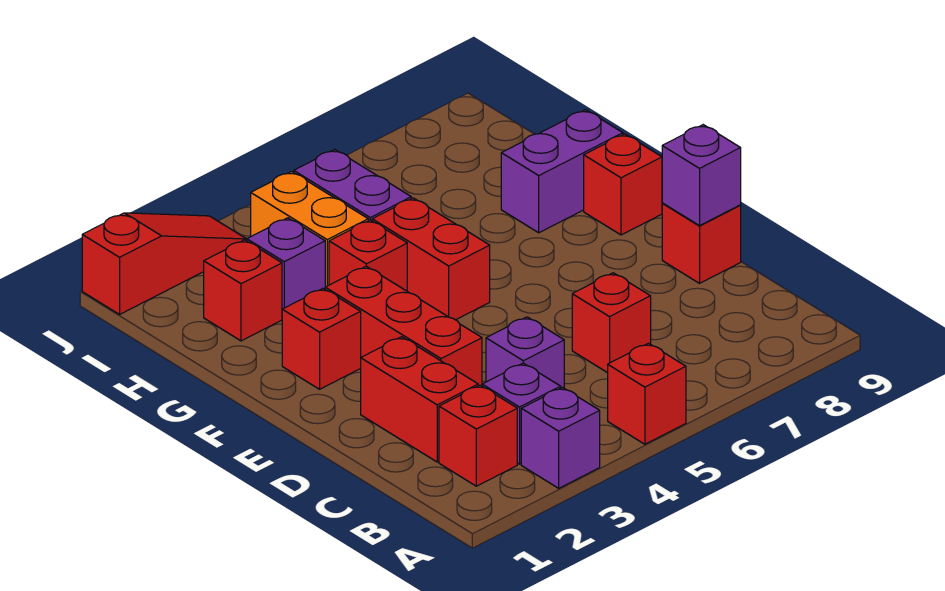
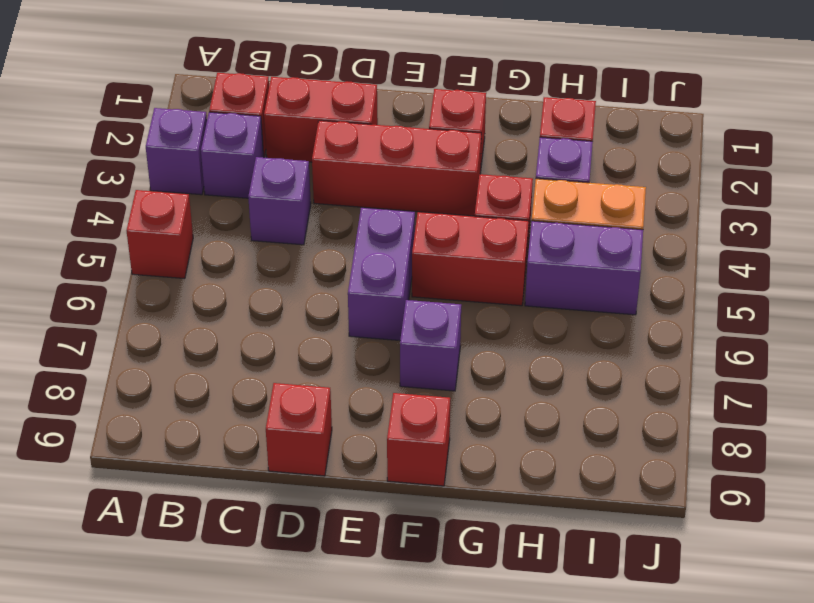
red brick C6 level 1 -> none
purple brick D9 level 2 -> purple brick F7 level 1
purple brick G8:G9 level 1 -> purple brick E5:E6 level 1
red slope J1:J3 level 1 top 1 -> none

